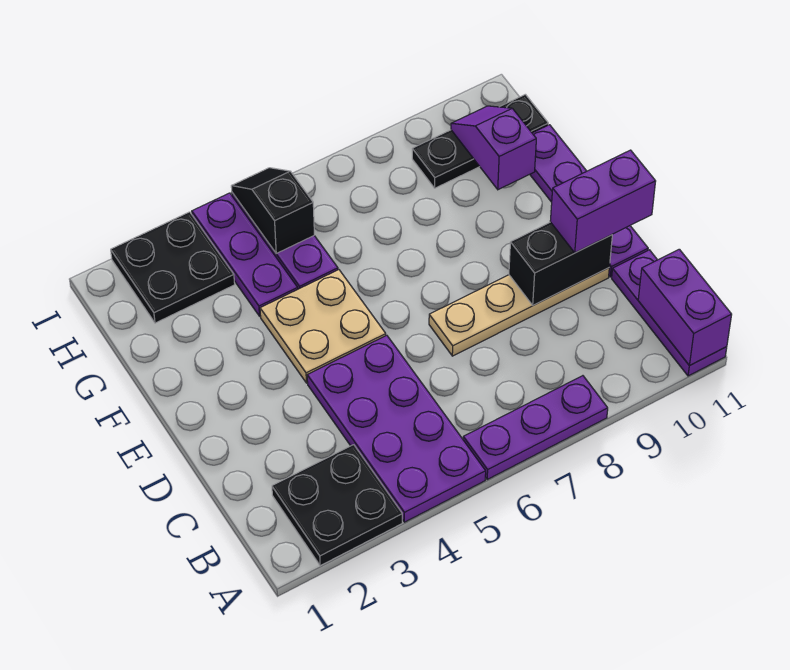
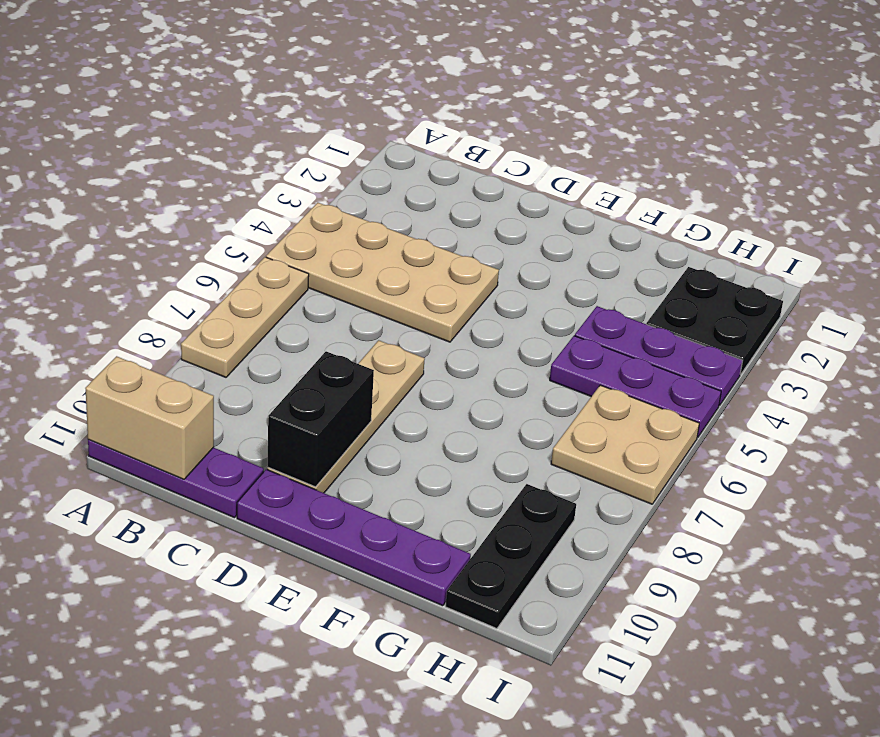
black plate A2:B3 level 1 -> none
purple plate A4:D5 level 1 -> tan plate A4:D5 level 1
purple plate A6:A8 level 1 -> tan plate A6:A8 level 1
purple brick A11:B11 level 2 -> tan brick A11:B11 level 2
purple brick D10:D11 level 3 -> none
tan plate E4:F5 level 1 -> tan plate H6:I7 level 1
purple slope G10:H10 level 2 top G -> none
black slope H5:I5 level 2 top H -> none

